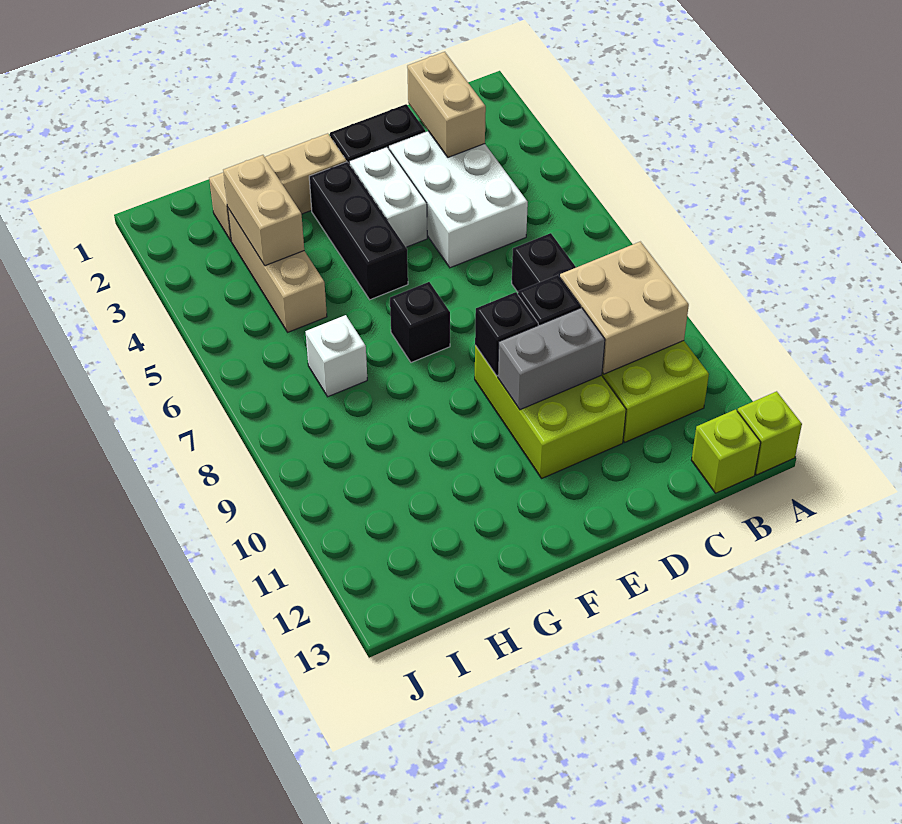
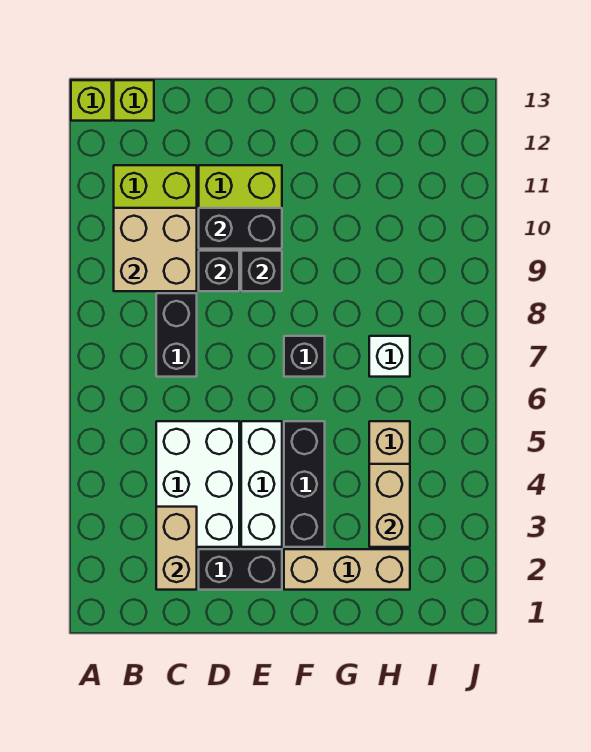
grey brick D10:E10 level 2 -> black brick D10:E10 level 2
white brick E3:E4 level 1 -> white brick E3:E5 level 1

